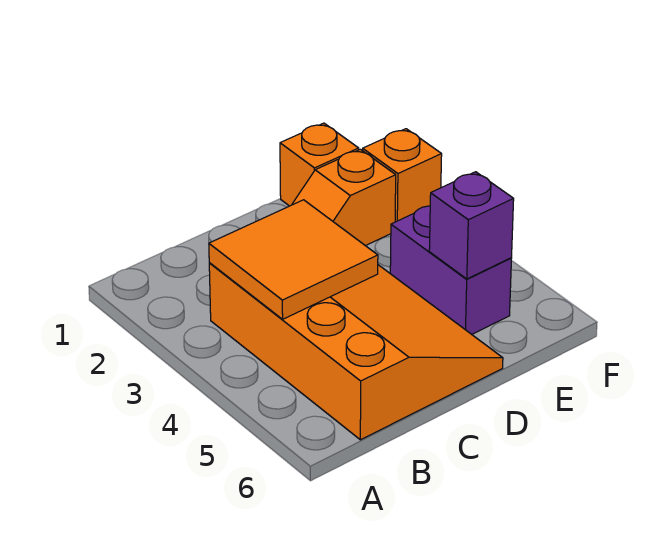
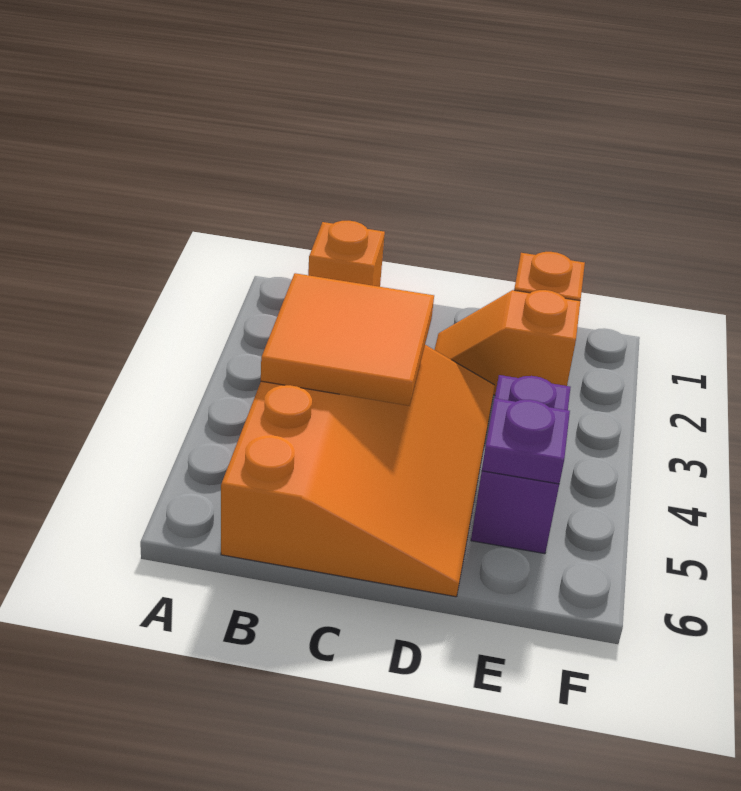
purple brick E5 level 2 -> purple plate E5 level 2
orange brick F2 level 1 -> orange brick B1 level 1

